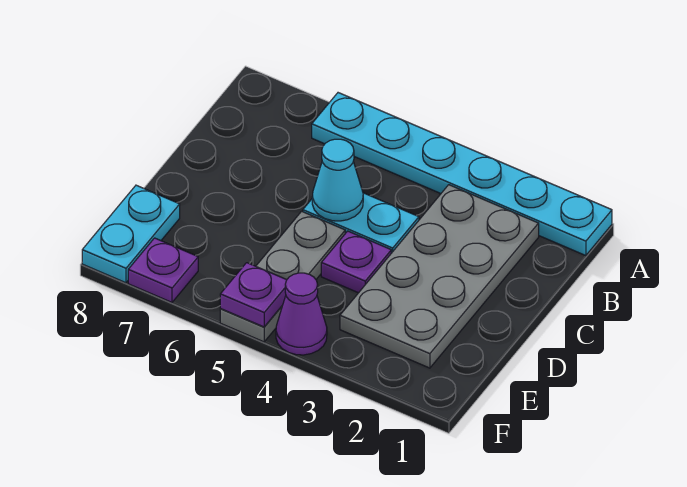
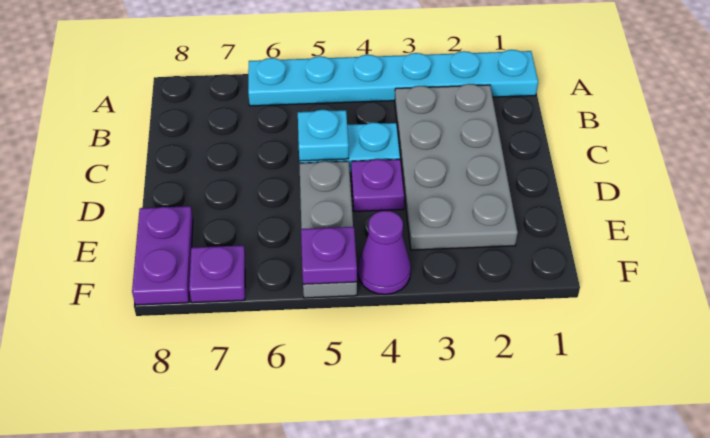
cyan cone C5 level 2 -> cyan plate C5 level 2
cyan plate E8:F8 level 1 -> purple plate E8:F8 level 1

